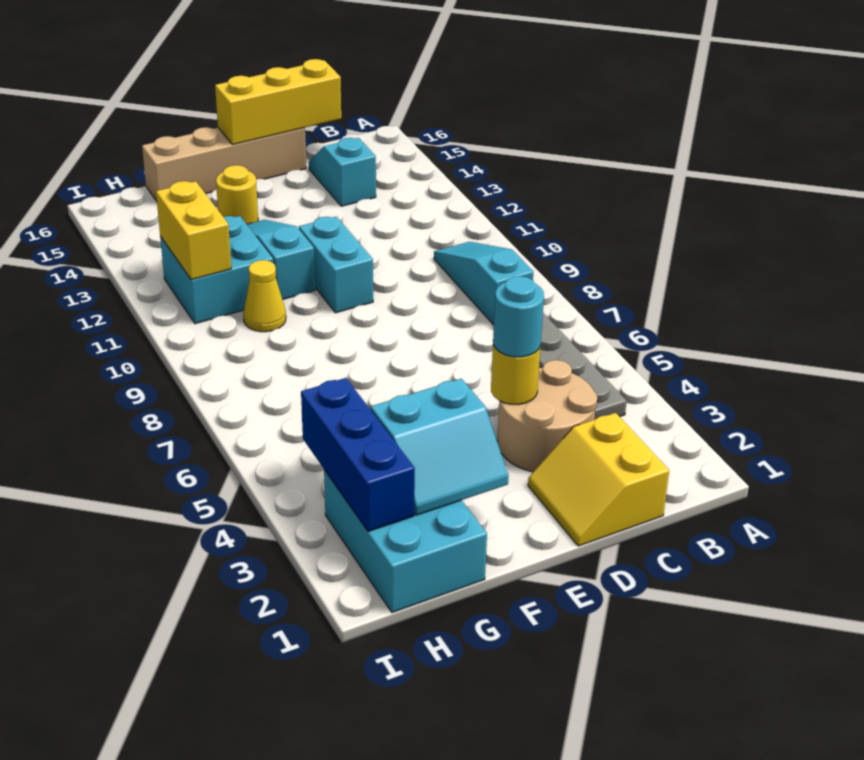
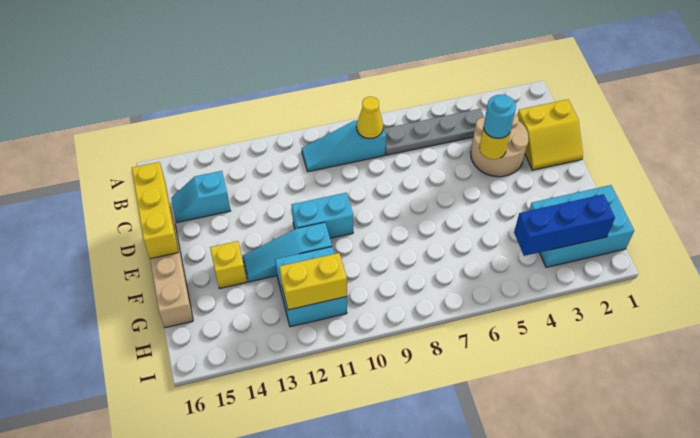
cyan slope F2:G3 level 2 top 3 -> none
yellow round brick F14 level 1 -> yellow brick F14 level 1
yellow cone G10 level 1 -> yellow cone B8 level 2

